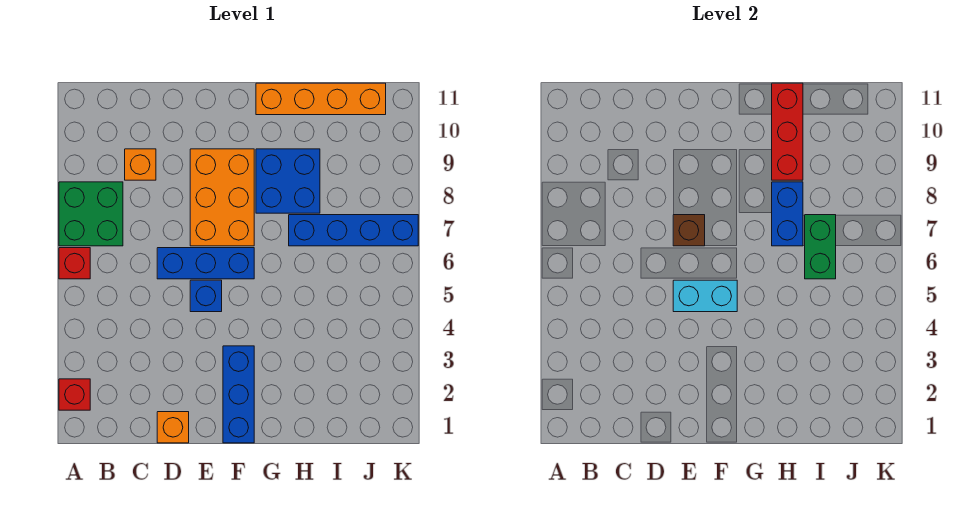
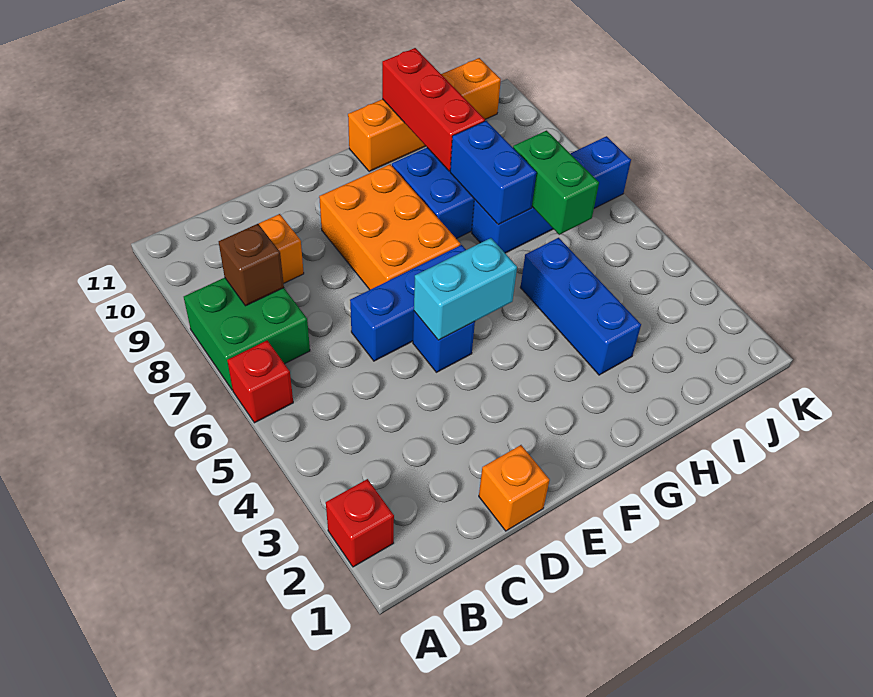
brown brick E7 level 2 -> brown brick B8 level 2
blue brick F1:F3 level 1 -> blue brick H3:H5 level 1

